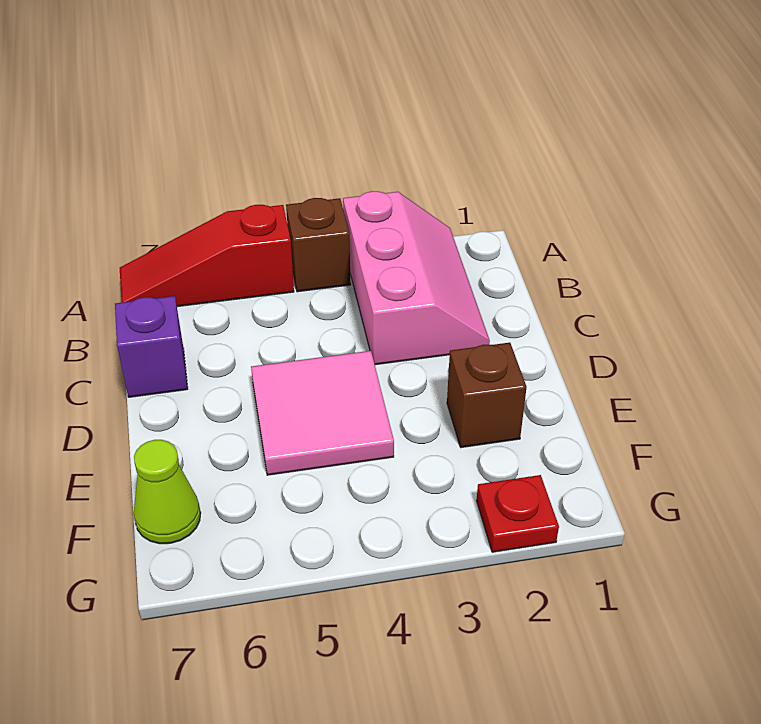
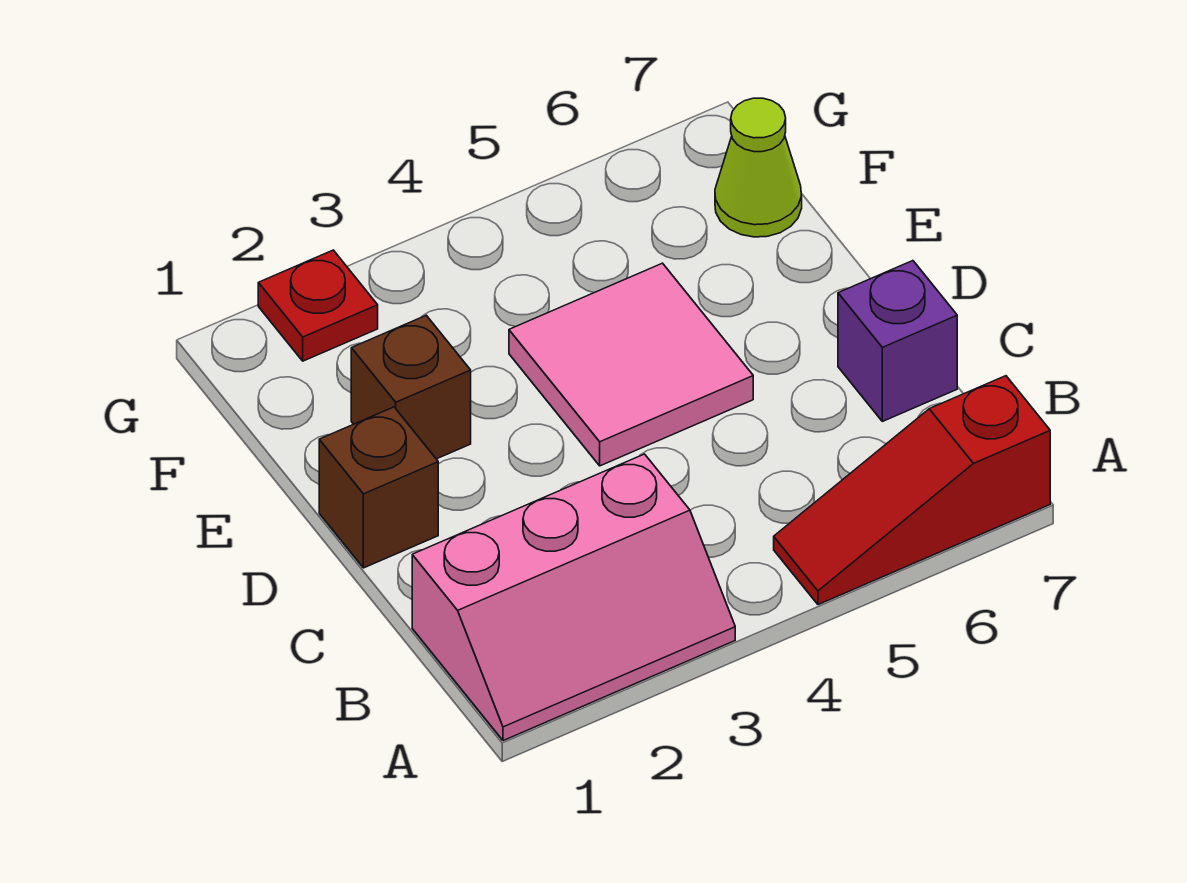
pink slope A2:C3 level 1 top 3 -> pink slope A1:B3 level 1 top B
brown brick A4 level 1 -> brown brick D1 level 1
red slope A5:A7 level 1 top 5 -> red slope A5:A7 level 1 top 7

